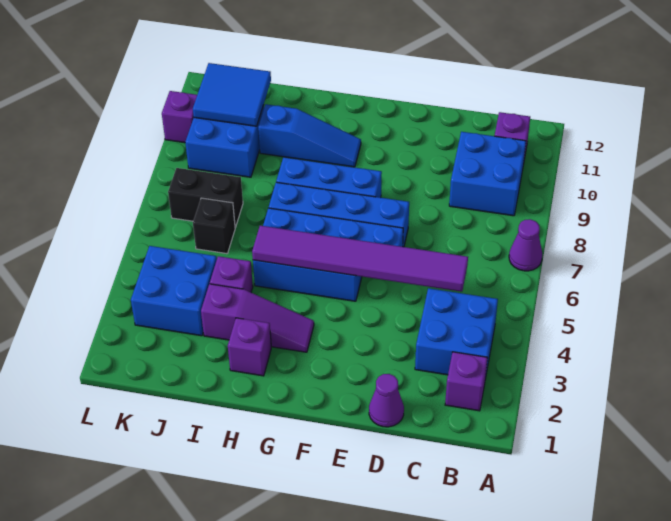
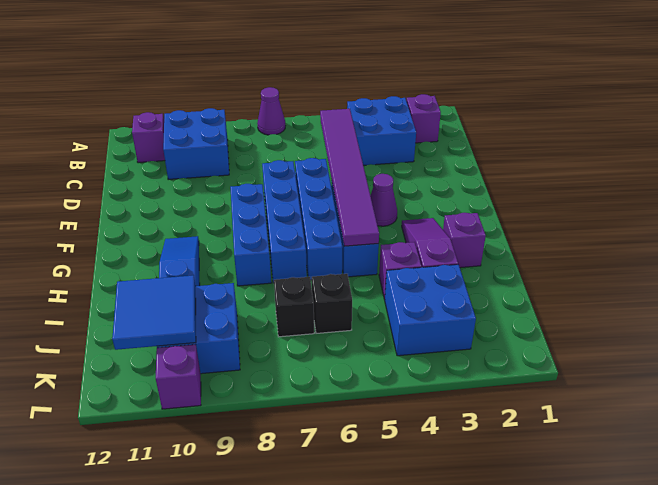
purple cone D1 level 1 -> purple cone F4 level 1
black brick J7:K7 level 1 -> black brick J7 level 1

